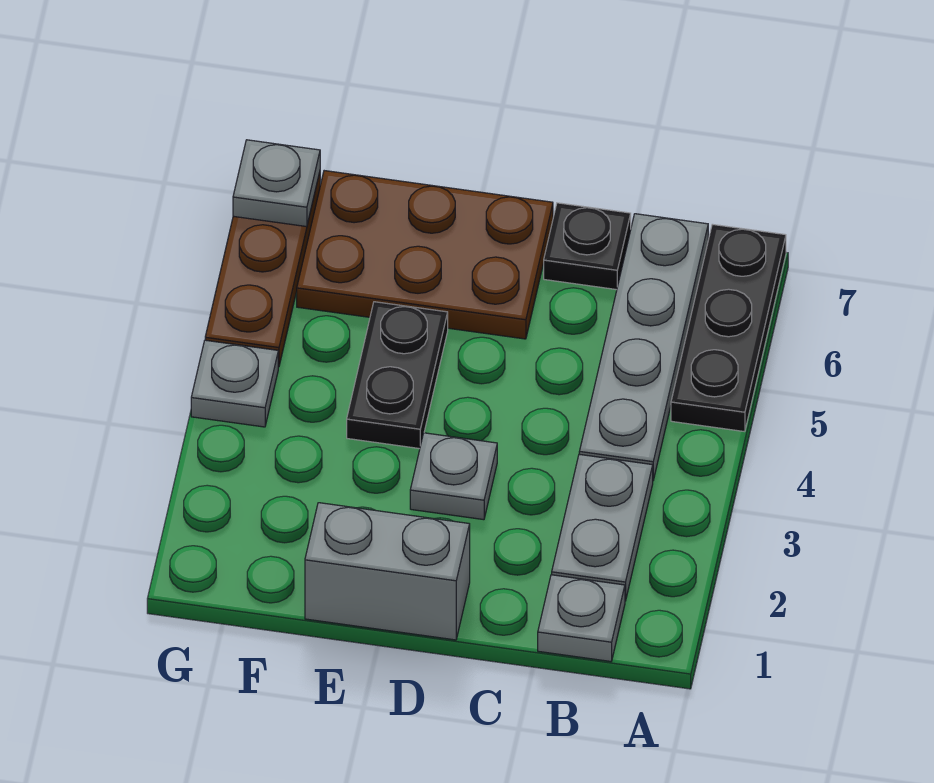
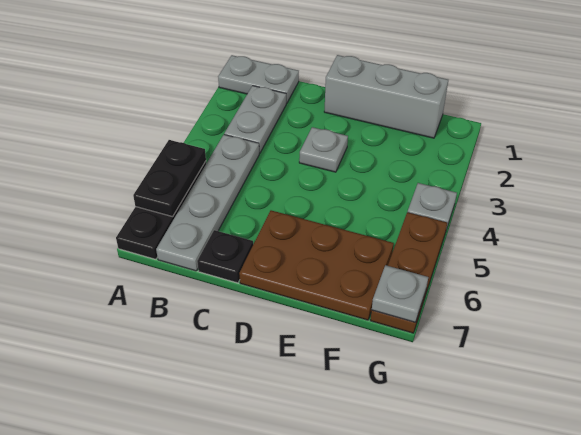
grey plate B1 level 1 -> grey plate A1:B1 level 1
grey brick D1:E1 level 1 -> grey brick D1:F1 level 1
black plate E4:E5 level 1 -> black plate A5:A6 level 2

